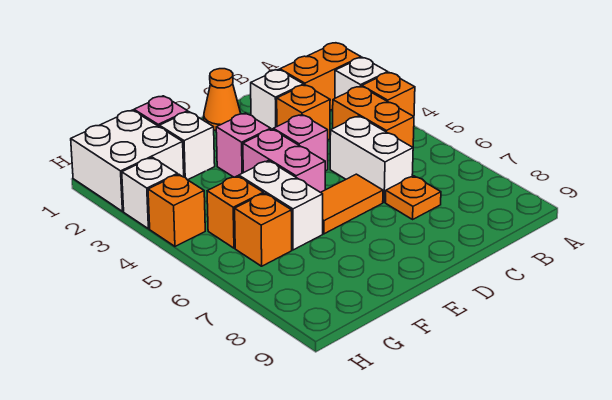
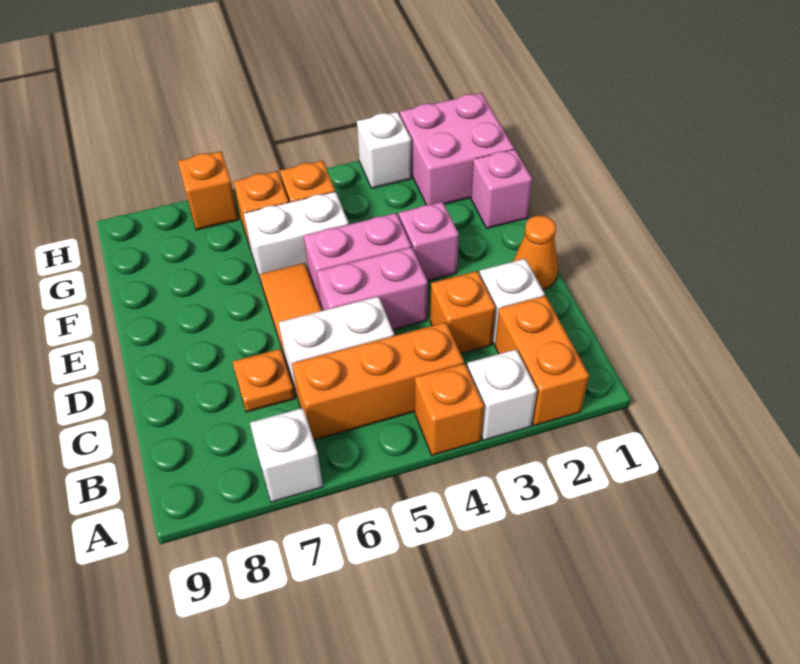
orange brick B4:B5 level 1 -> orange brick B4:B6 level 1
pink brick D4 level 1 -> pink brick D4:D5 level 1
white brick F2 level 1 -> white brick A7 level 1
white brick G1:H2 level 1 -> pink brick G1:H2 level 1
orange brick H4 level 1 -> orange brick H7 level 1

